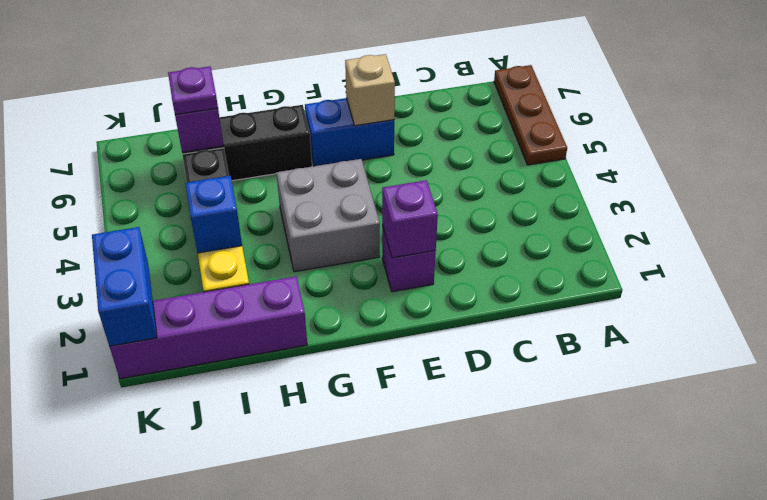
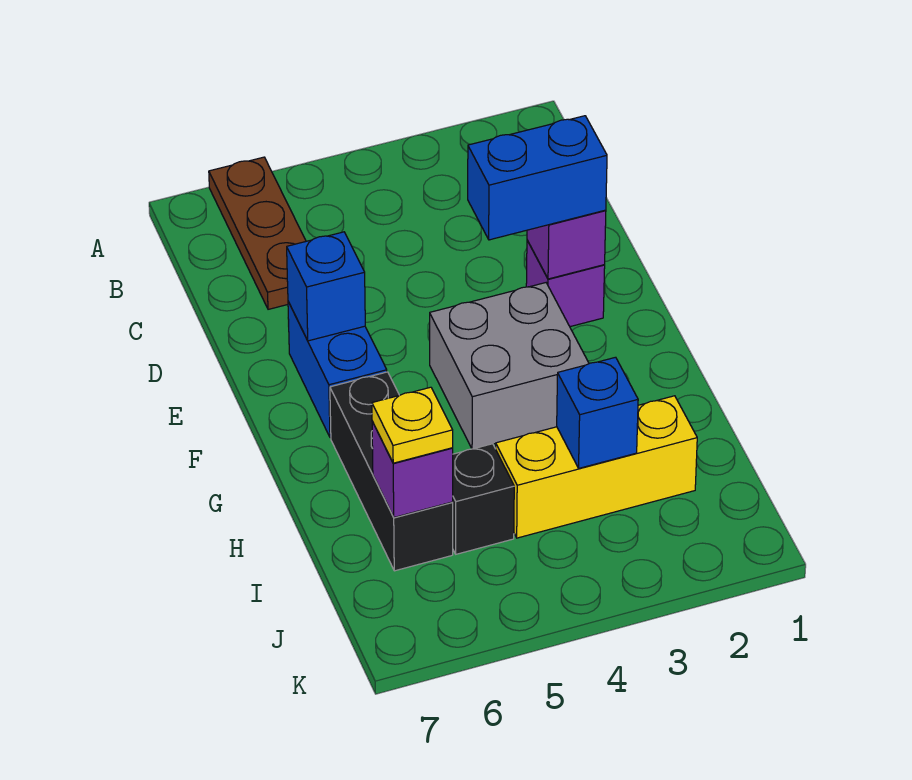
brown plate A5:A7 level 1 -> brown plate A6:C6 level 1
tan brick E6 level 2 -> blue brick E6 level 2
purple brick H1:K1 level 1 -> none
purple plate I6 level 3 -> yellow plate I6 level 3
blue brick K1:K2 level 2 -> blue brick E2:E3 level 3

